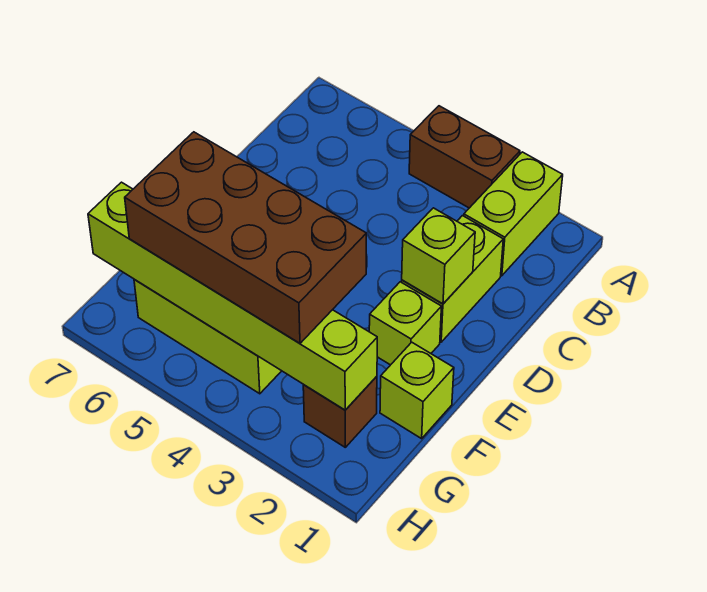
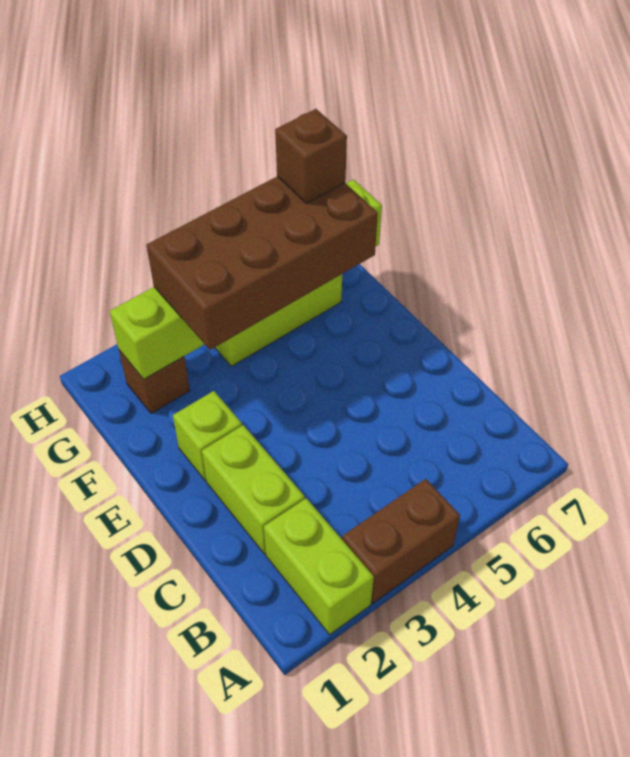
lime brick D2 level 2 -> none
lime brick F1 level 1 -> none
none -> brown brick G6 level 4

